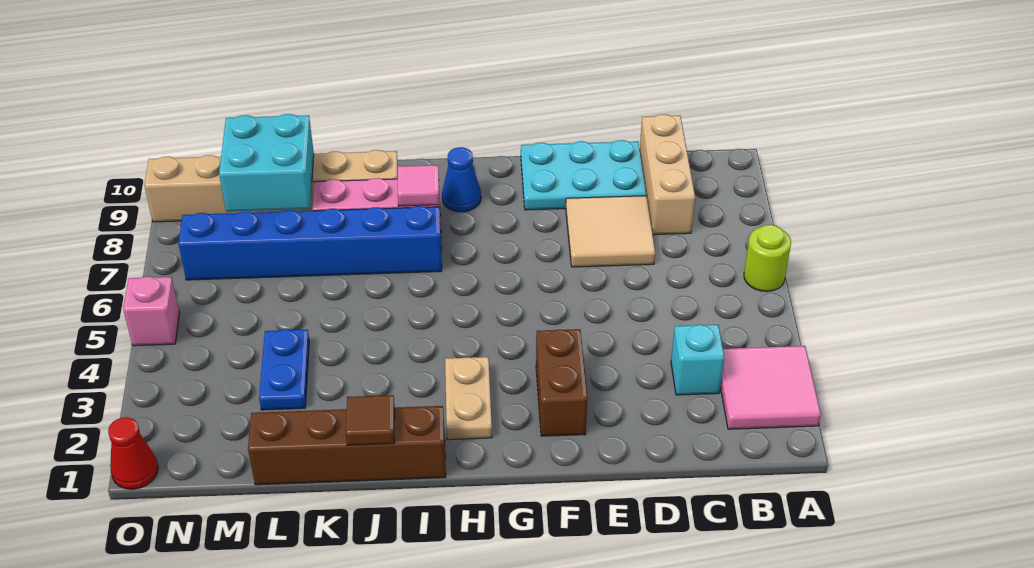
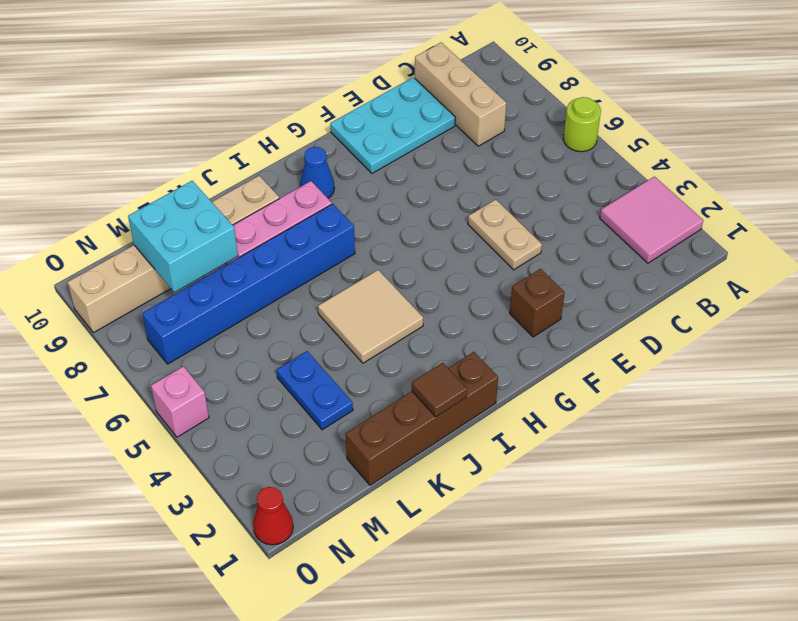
cyan brick C3 level 1 -> none
tan tile D7:E8 level 1 -> tan tile I4:J5 level 1
brown brick F2:F3 level 1 -> brown brick F2 level 1
tan plate H2:H3 level 1 -> tan plate E4:E5 level 1
pink tile I8 level 2 -> none

